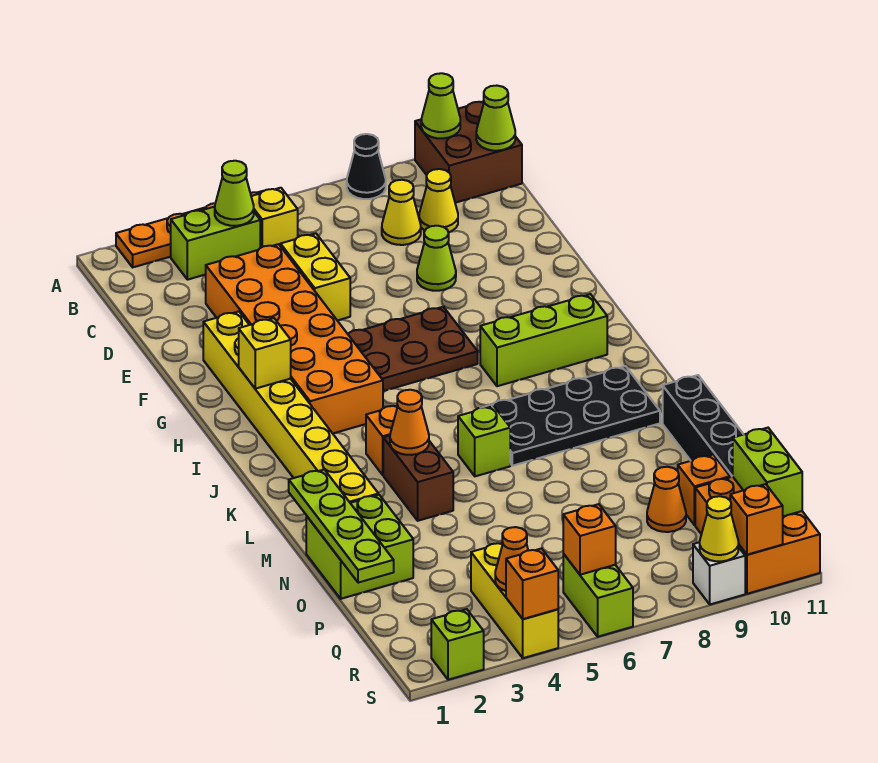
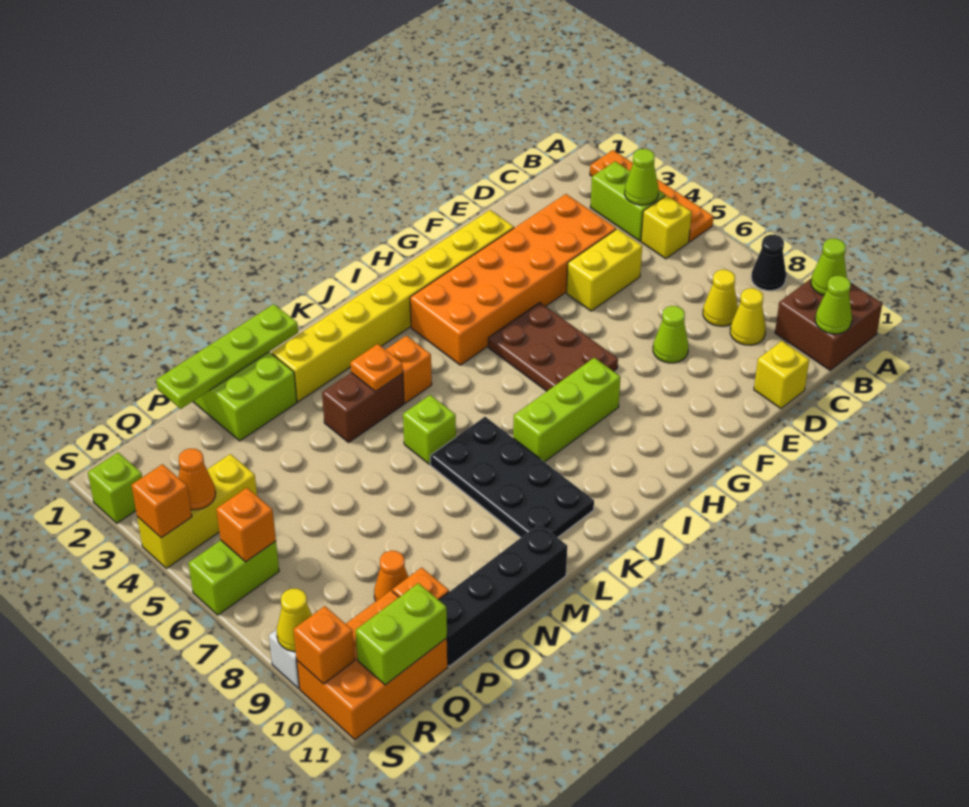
yellow brick H2 level 2 -> yellow brick D11 level 1
lime brick I8:I10 level 1 -> lime brick H8:J8 level 1
orange cone L4 level 2 -> orange plate L4 level 2

